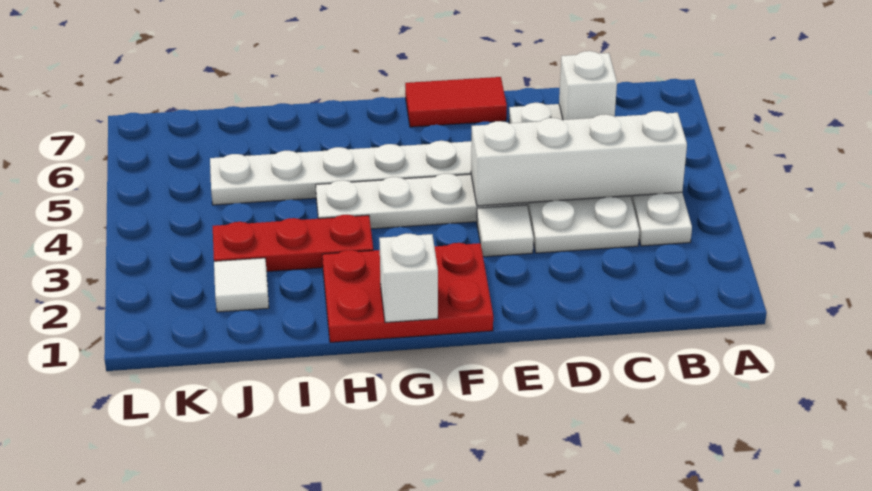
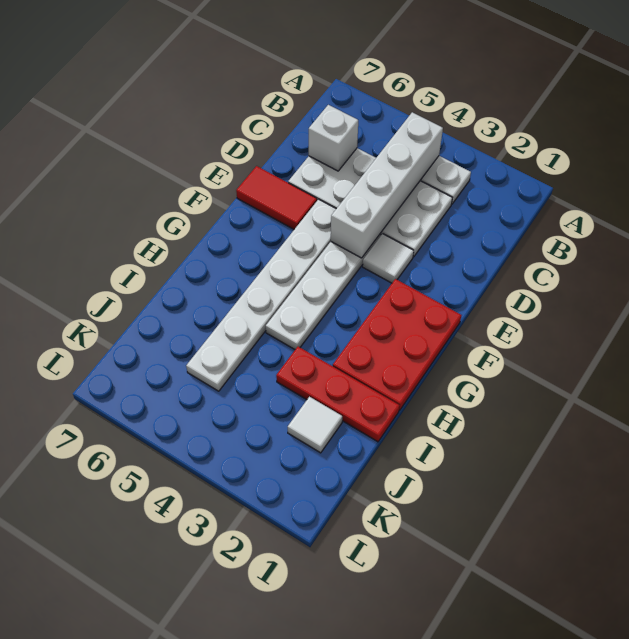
red tile E7:F7 level 1 -> red tile E6:E7 level 1
white brick G1 level 2 -> none
red plate H3:J3 level 1 -> red plate I1:I3 level 1

